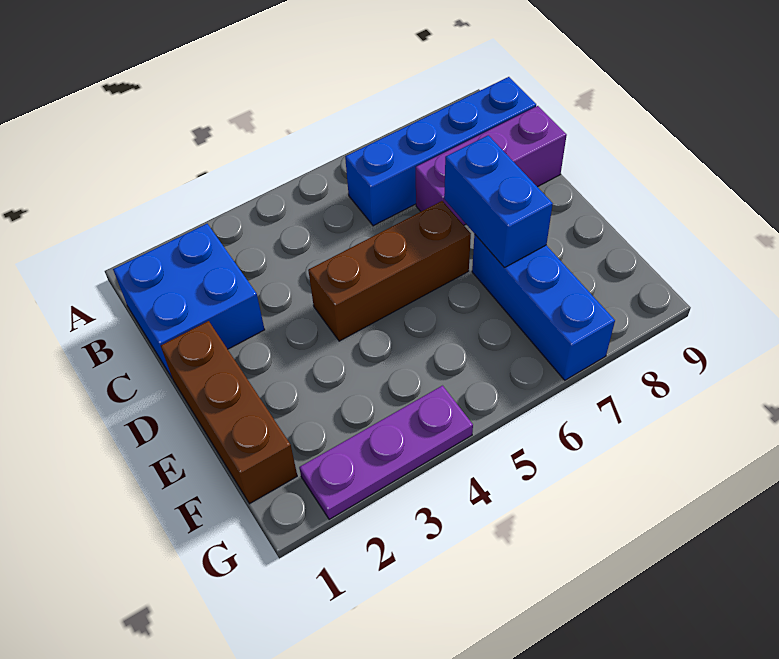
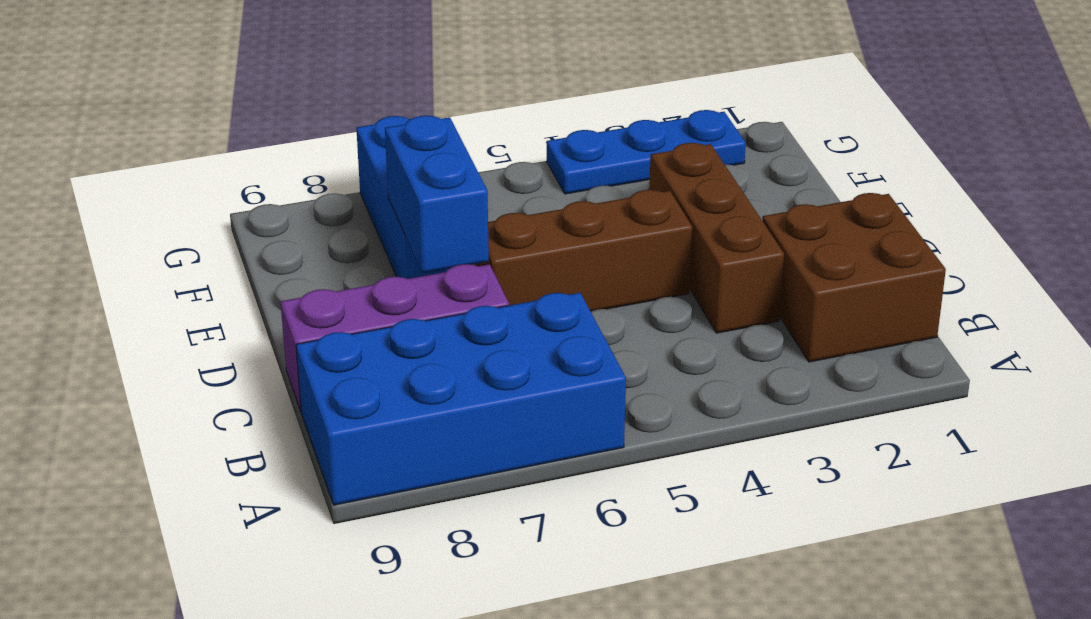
blue brick B1:C2 level 1 -> brown brick B1:C2 level 1
blue brick B6:B9 level 1 -> blue brick A6:B9 level 1
brown brick D1:F1 level 1 -> brown brick C3:E3 level 1
purple plate G2:G4 level 1 -> blue plate G2:G4 level 1

